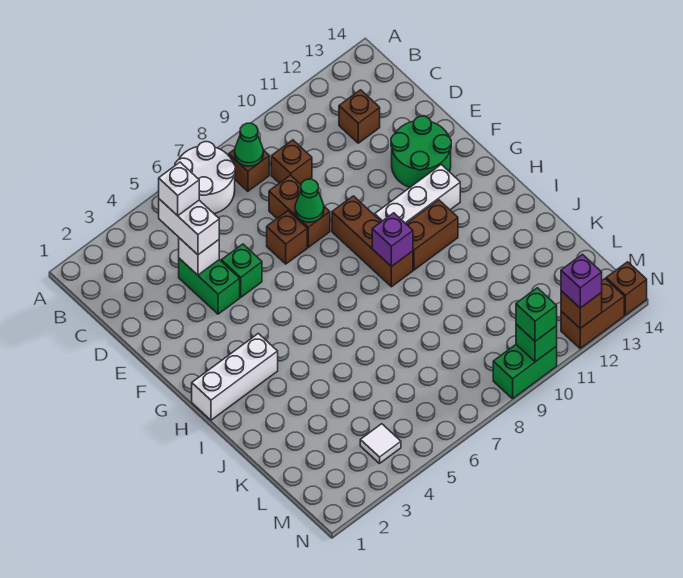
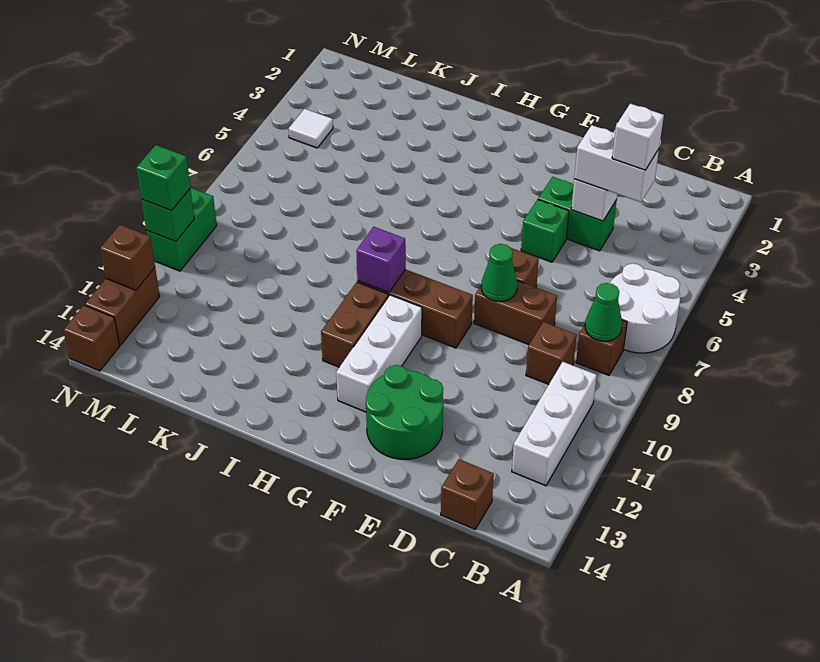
brown brick C12 level 1 -> brown brick C14 level 1
white brick H1:H3 level 1 -> white brick B10:B12 level 1
purple brick N12 level 3 -> none

